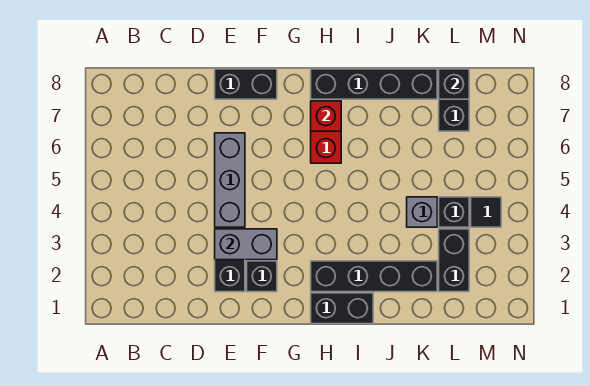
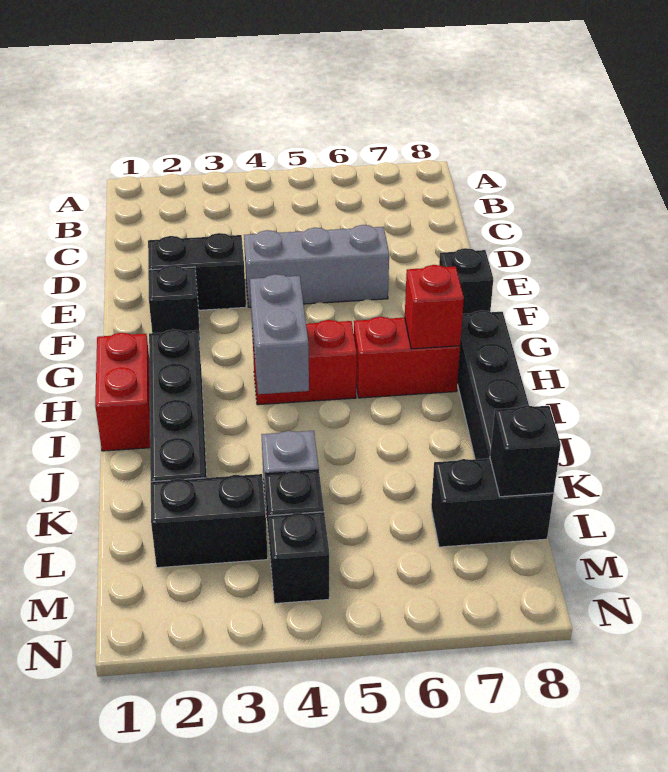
grey brick E3:F3 level 2 -> grey brick H4:I4 level 2
black brick E8:F8 level 1 -> black brick F8 level 1
black brick H1:I1 level 1 -> red brick H1:I1 level 1
none -> red brick H4:H5 level 1
black tile M4 level 1 -> black brick M4 level 1

